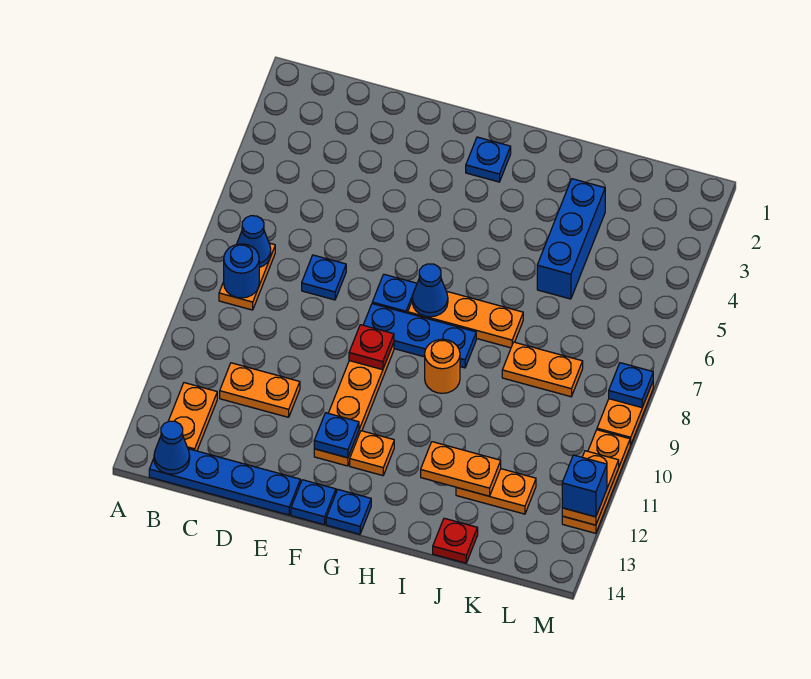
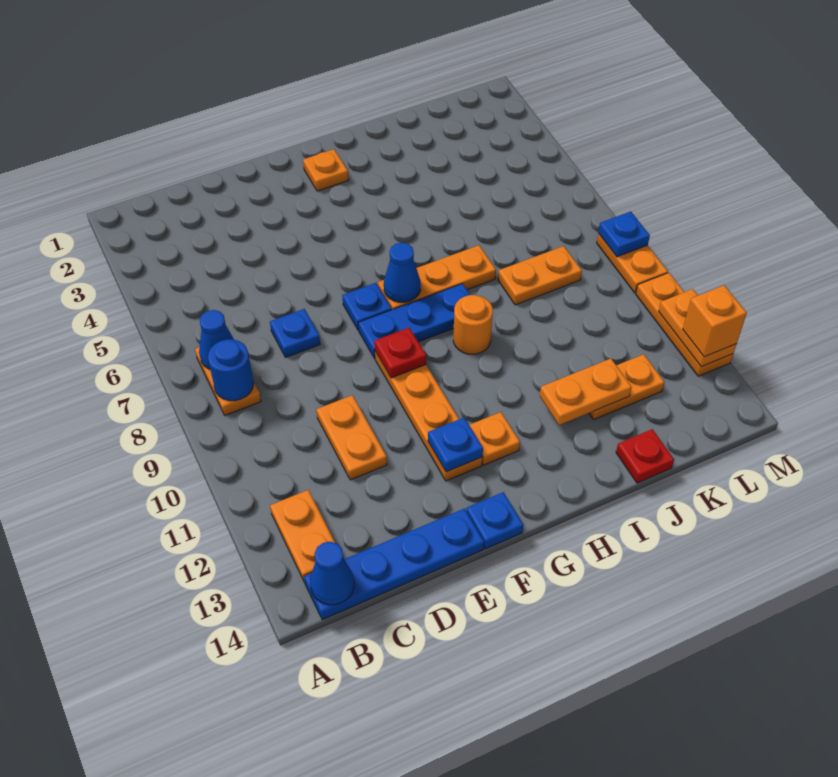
orange plate C11:D11 level 1 -> orange plate D10:D11 level 1
blue plate G2 level 1 -> orange plate G2 level 1
blue plate G14 level 1 -> none
blue brick J3:J5 level 1 -> none
blue brick M12 level 3 -> orange brick M12 level 3

